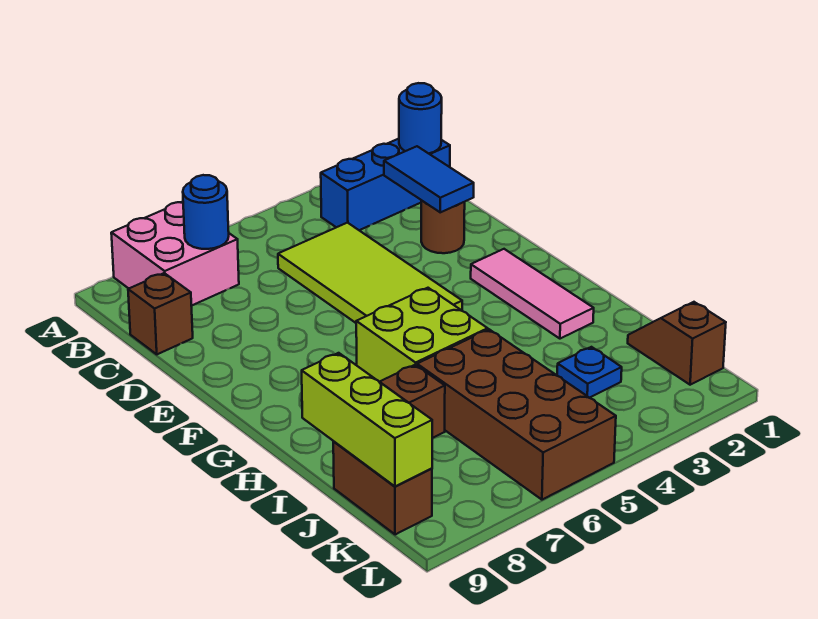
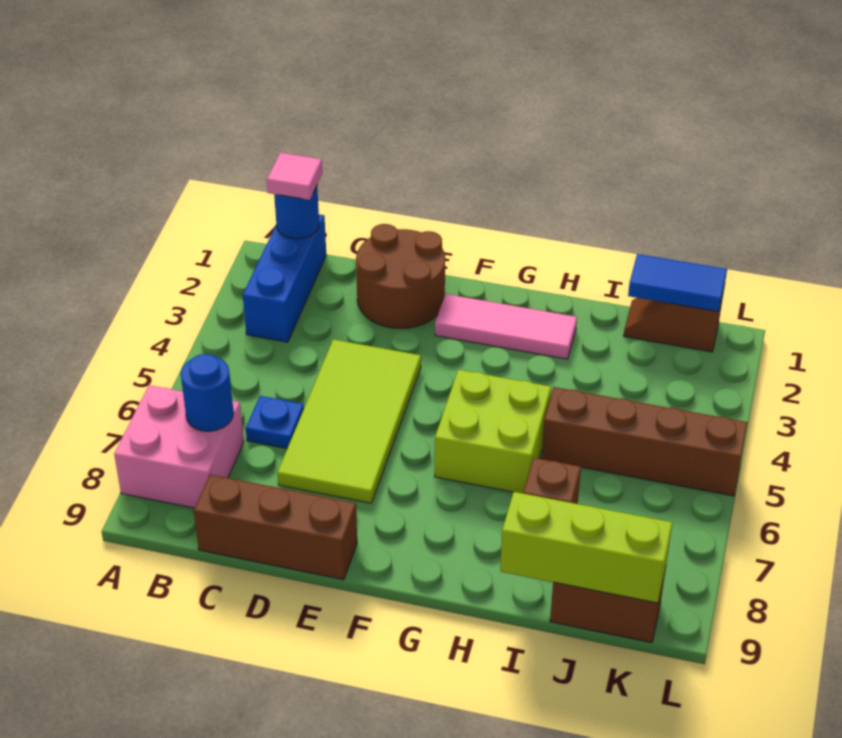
none -> pink tile B1 level 3
blue tile C2:D2 level 2 -> blue tile J1:K1 level 2
lime tile C4:F5 level 1 -> lime tile D4:E7 level 1
brown brick C9 level 1 -> brown brick C9:E9 level 1
brown round brick D2 level 1 -> brown round brick D1:E2 level 1
brown brick I5:L6 level 1 -> brown brick I5:L5 level 1
blue plate J3 level 1 -> blue plate C6 level 1

